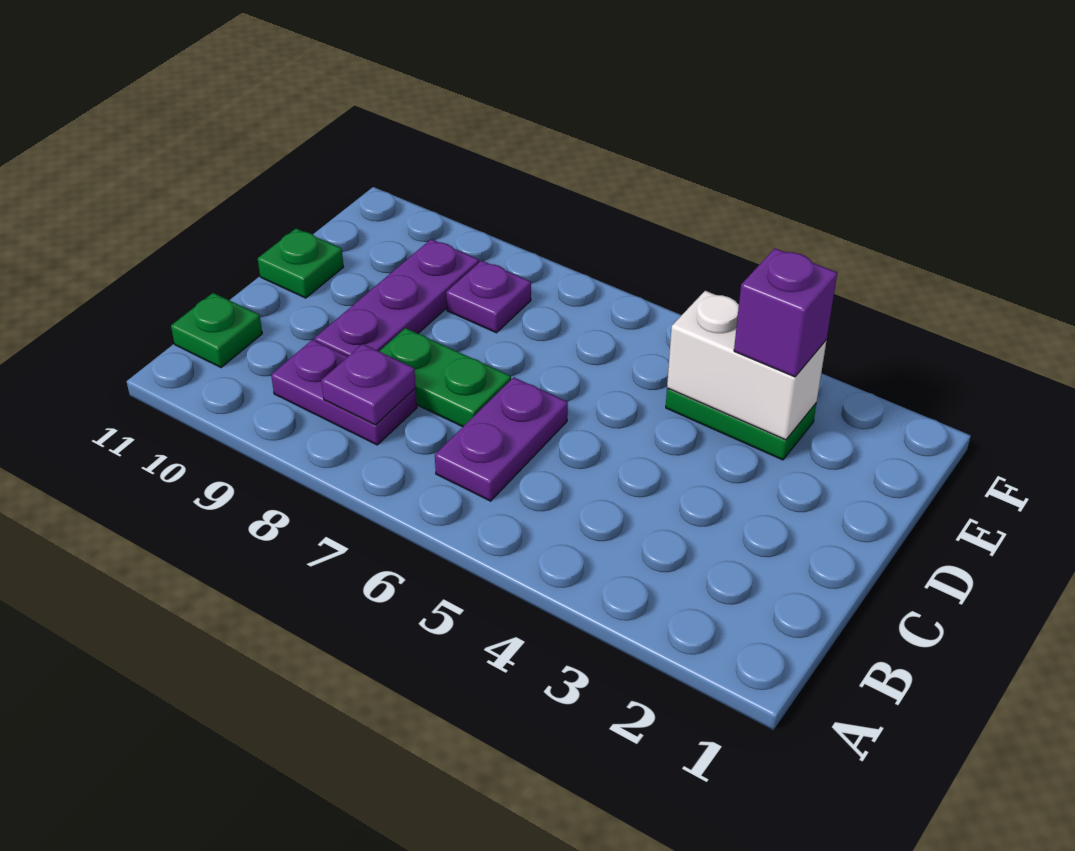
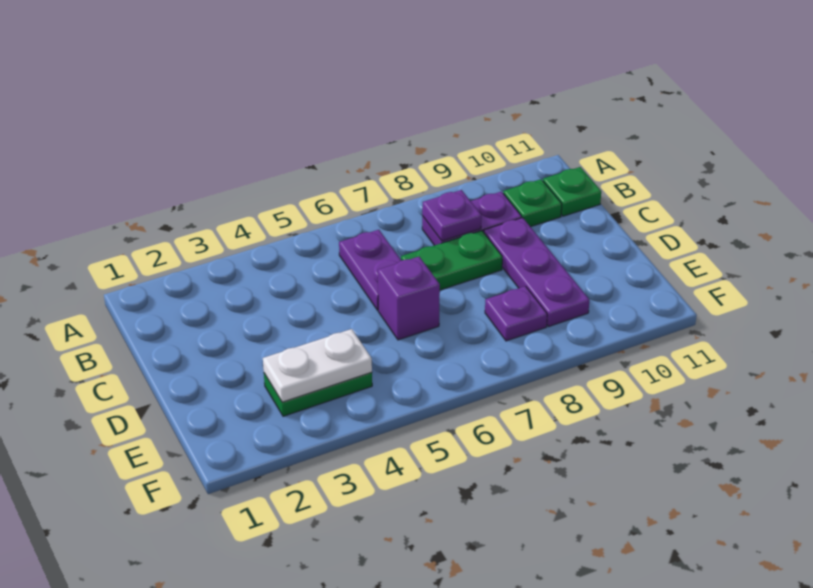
green plate D11 level 1 -> green plate B10 level 1
white brick E3:E4 level 2 -> white plate E3:E4 level 2
purple brick E3 level 3 -> purple brick D6 level 1

